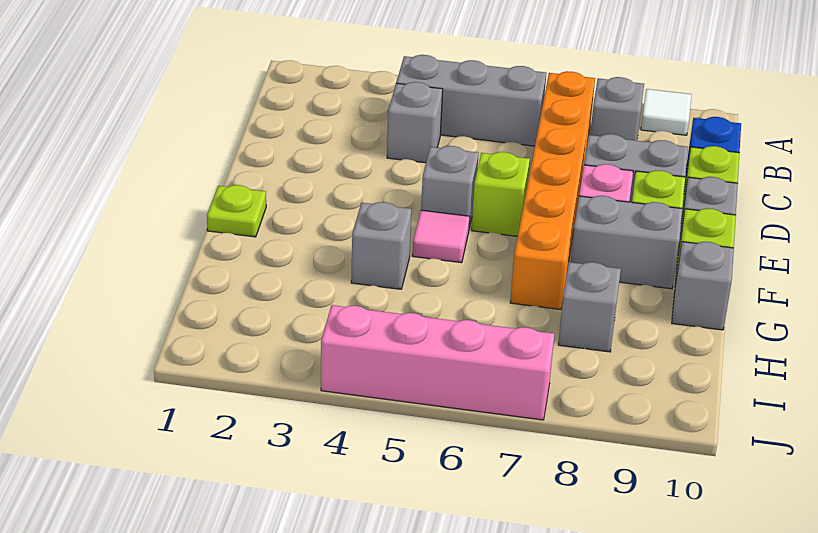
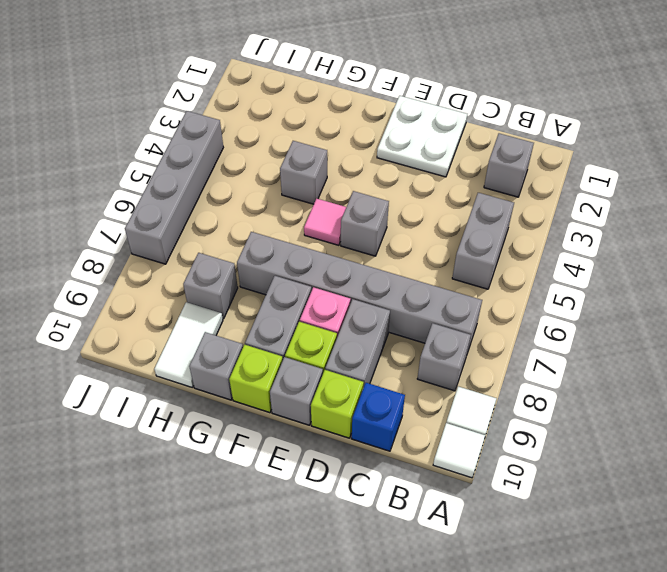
none -> white tile A10 level 1
grey brick B4:B6 level 1 -> grey brick B4:B5 level 1
orange brick B7:G7 level 1 -> grey brick B7:G7 level 1
grey brick C4 level 1 -> grey brick B2 level 1
none -> white plate D1:E2 level 1
lime brick E6 level 1 -> none
lime plate F1 level 1 -> none
none -> white tile H9:H10 level 1
pink brick J4:J7 level 1 -> grey brick J4:J7 level 1

